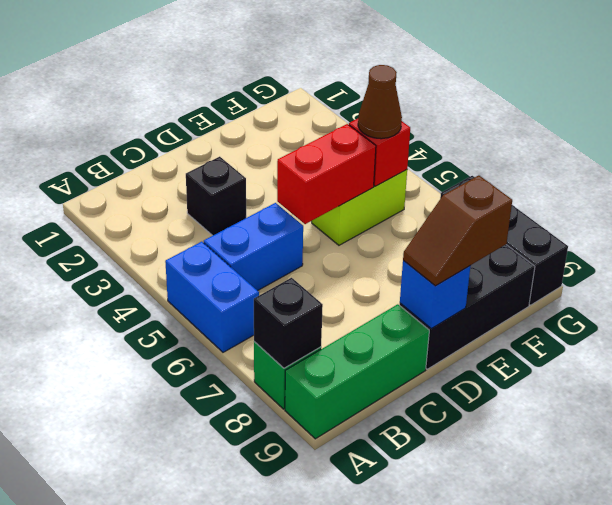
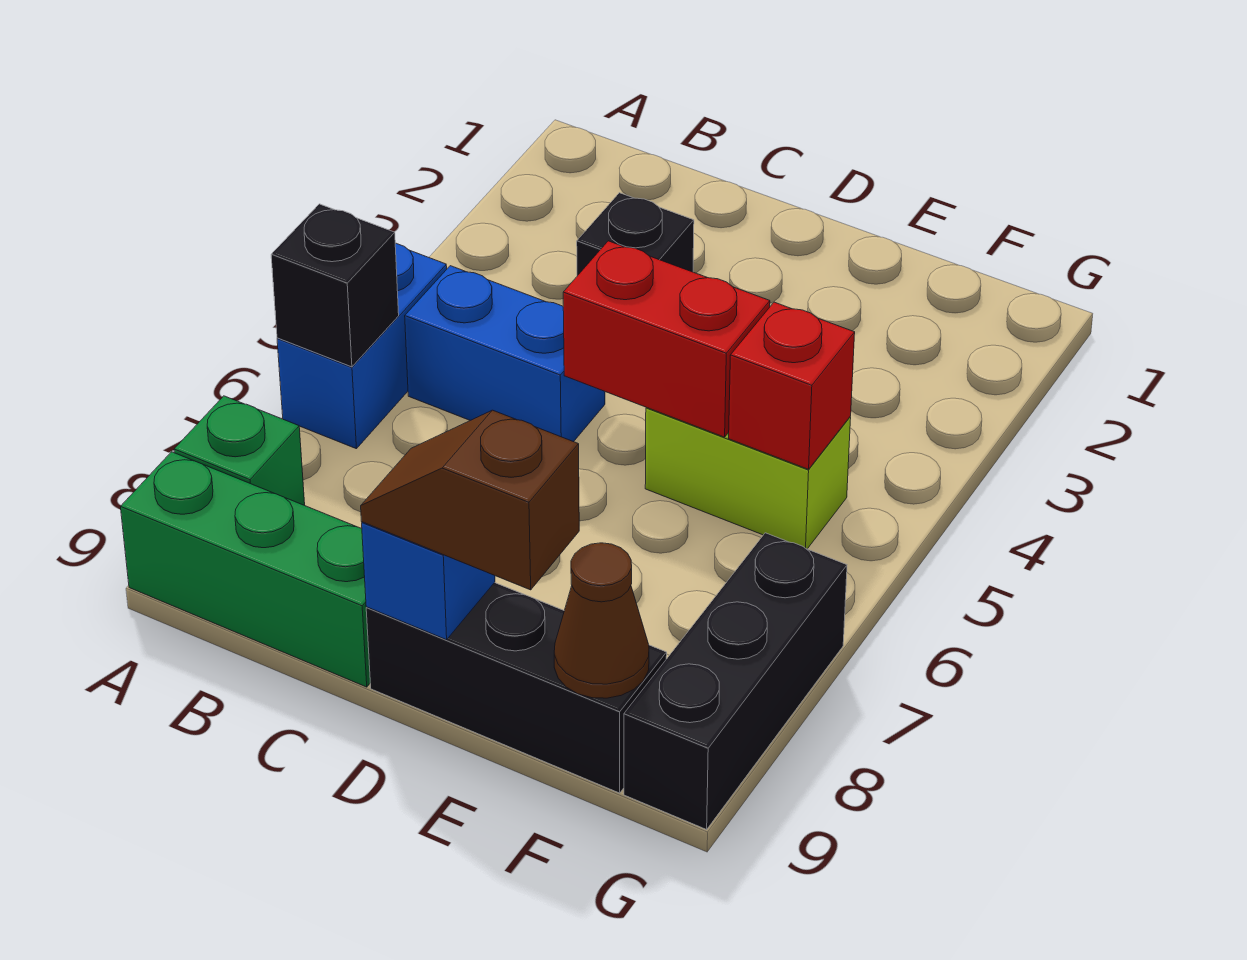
black brick A8 level 2 -> black brick A6 level 2
brown cone F5 level 3 -> brown cone F9 level 2

